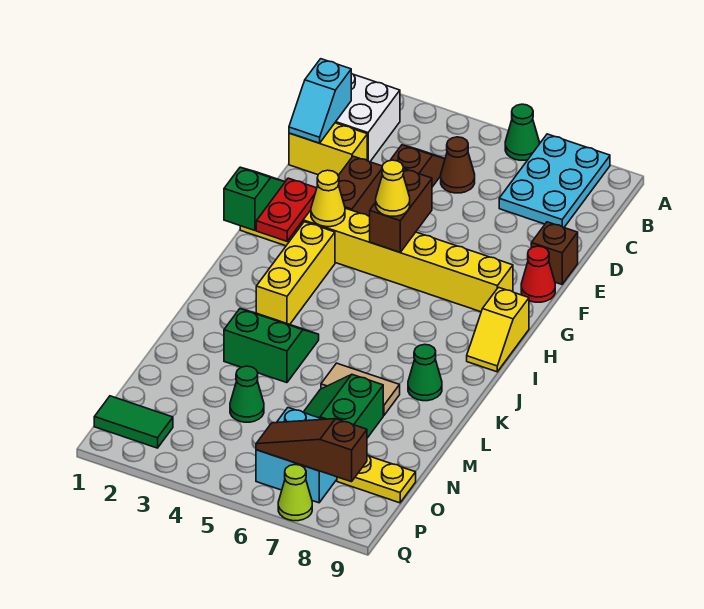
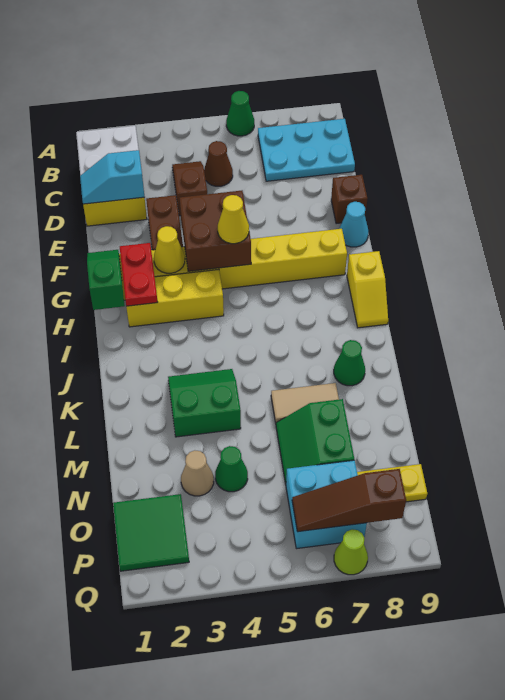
cyan plate A7:C8 level 1 -> cyan plate B7:C9 level 1
cyan slope C1:D1 level 2 top C -> cyan slope D1:D2 level 2 top 2
brown brick F5:G5 level 2 -> brown brick F4:G5 level 2
red cone F9 level 1 -> cyan cone F9 level 1
yellow brick H3:J3 level 1 -> yellow brick H2:H4 level 1
none -> tan cone N3 level 1
green tile P1:P2 level 1 -> green tile O1:P2 level 1

